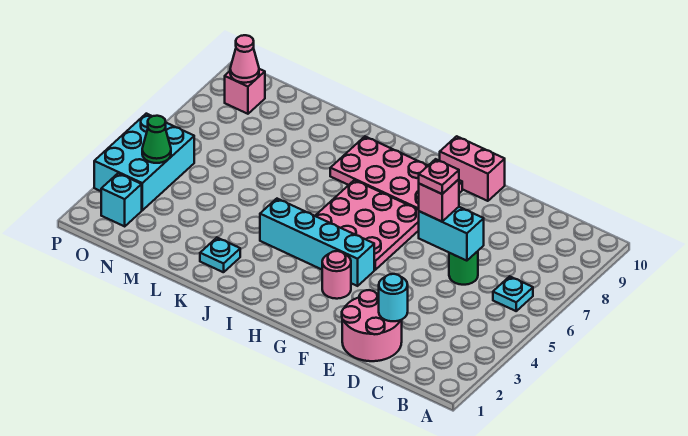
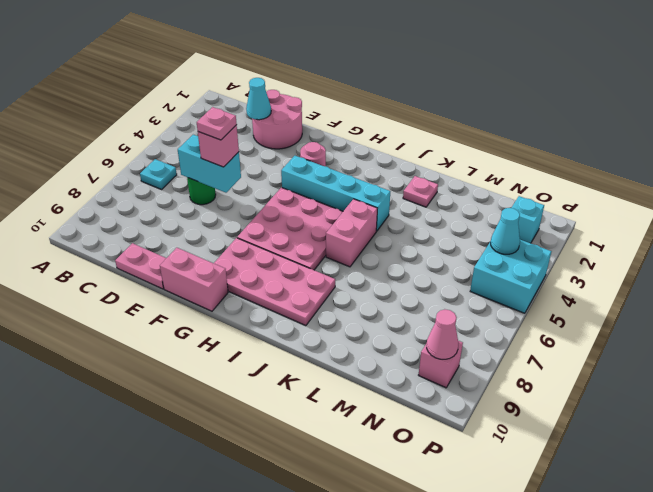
cyan round brick D2 level 2 -> cyan cone D2 level 2
none -> pink plate D10:E10 level 1
none -> pink brick J5:J6 level 1
cyan plate K2 level 1 -> pink plate K2 level 1
cyan brick O3:P5 level 1 -> cyan brick O4:P5 level 1
green cone O4 level 2 -> cyan cone O4 level 2

